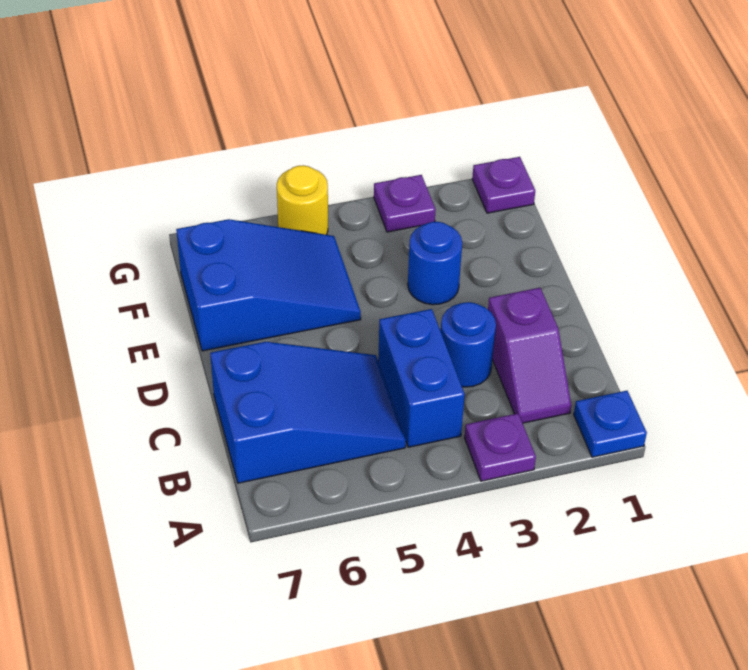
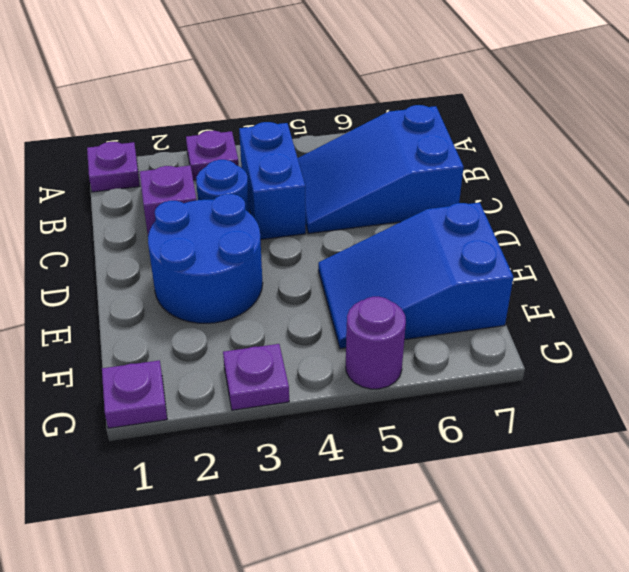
blue plate A1 level 1 -> purple plate A1 level 1
blue round brick E3 level 1 -> blue round brick D2:E3 level 1
yellow round brick G5 level 1 -> purple round brick G5 level 1

